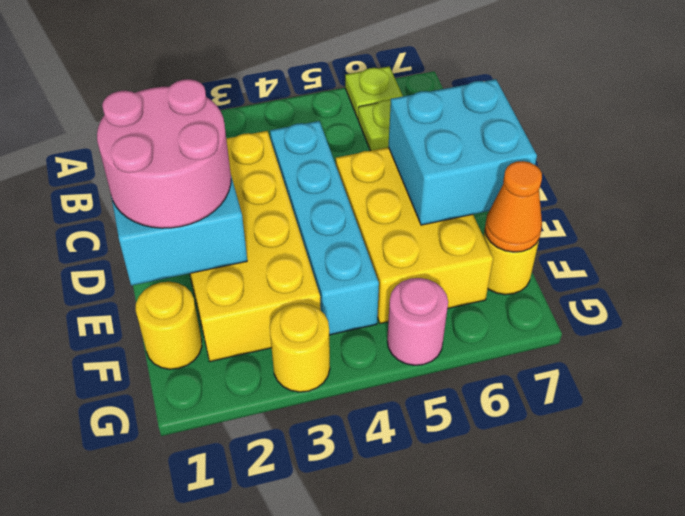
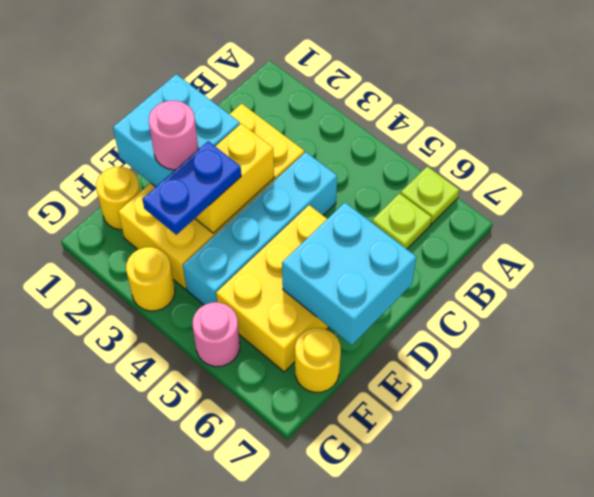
pink round brick D1:E2 level 3 -> pink round brick E2 level 3
none -> yellow brick D3:E3 level 2
none -> blue plate E3:F3 level 3
orange cone F7 level 2 -> none

